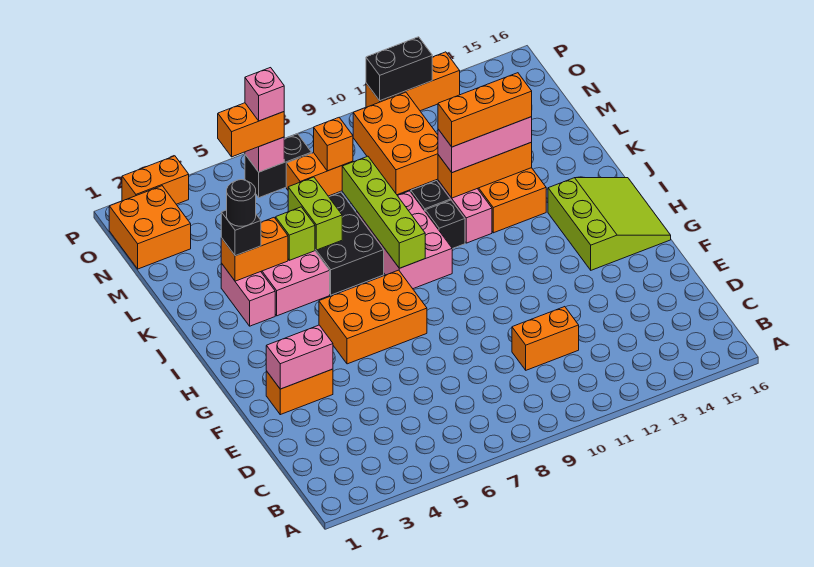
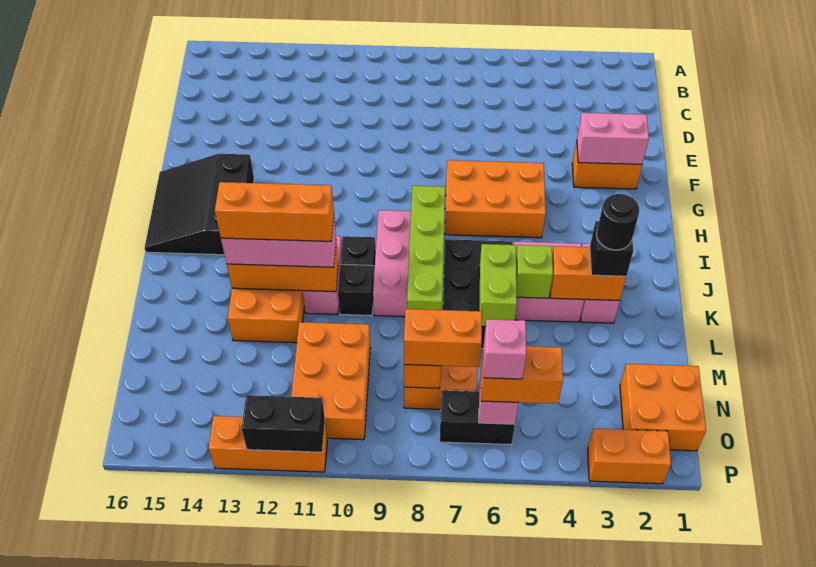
orange brick D10:D11 level 1 -> orange brick N7:N8 level 3
lime slope G14:I16 level 1 top 14 -> black slope G14:I16 level 1 top 14

